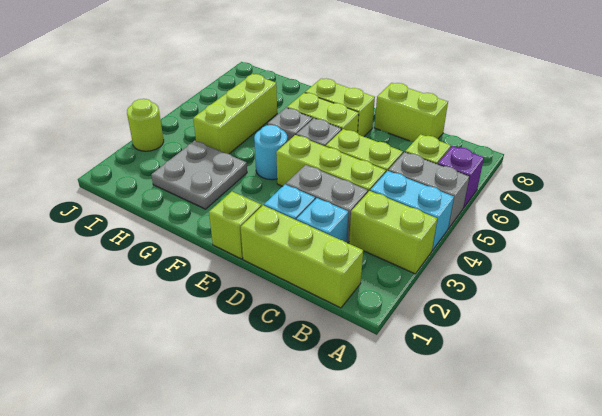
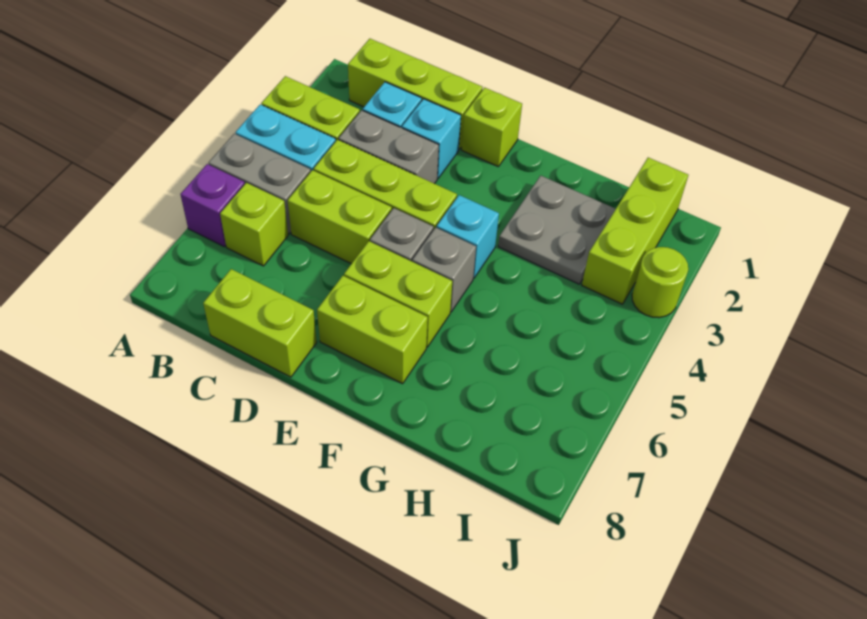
cyan round brick F4 level 1 -> cyan brick F4 level 1
lime brick H4:H6 level 1 -> lime brick I1:I3 level 1

